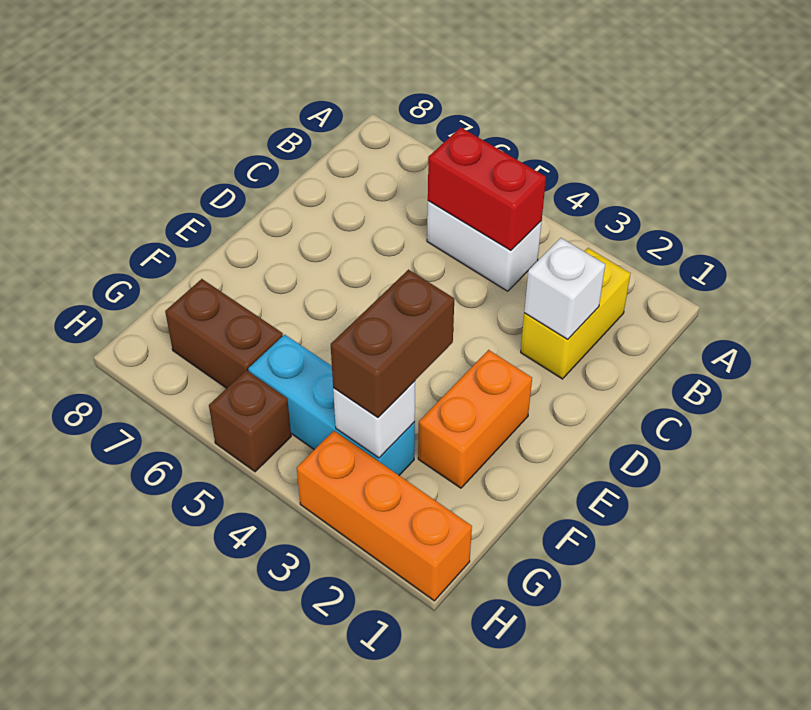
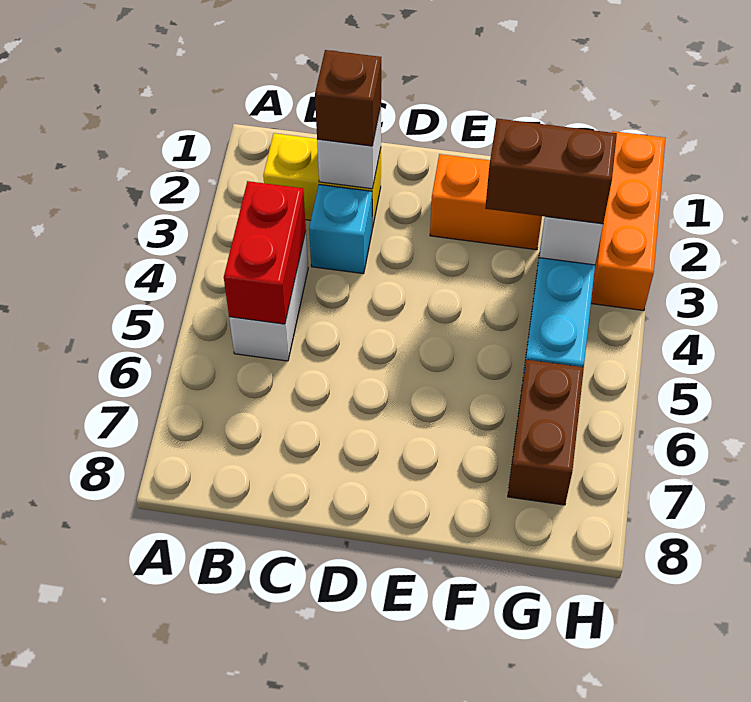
none -> cyan brick C3 level 1
brown brick H5 level 1 -> brown brick C2 level 3

